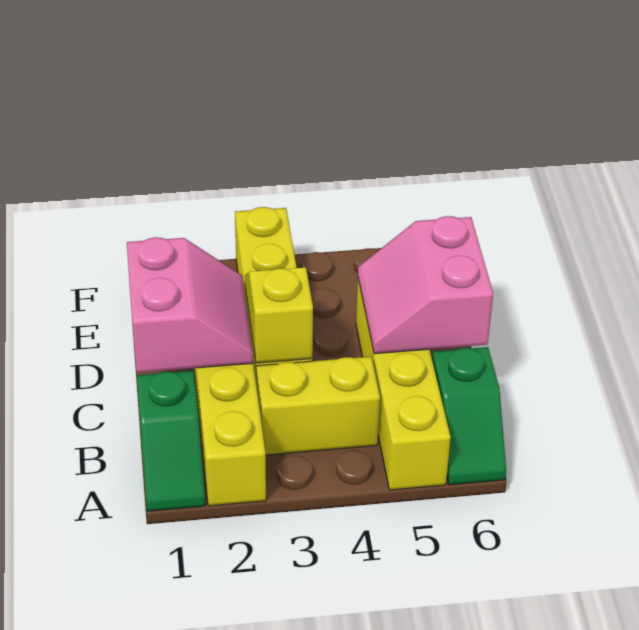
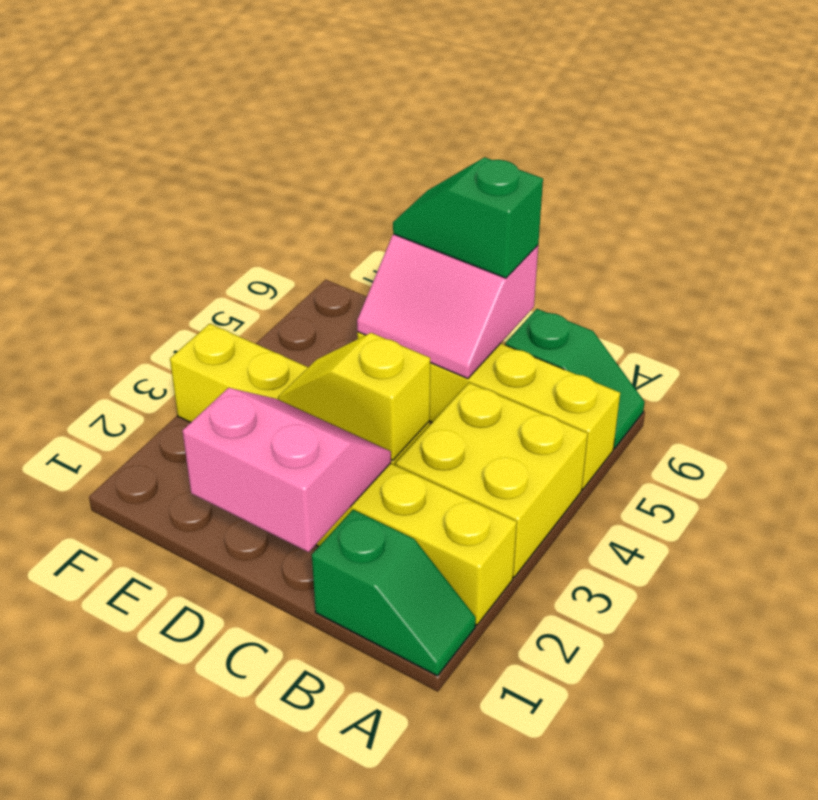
yellow brick B3:B4 level 1 -> yellow brick A3:B4 level 1
none -> green slope C6:D6 level 3 top C

